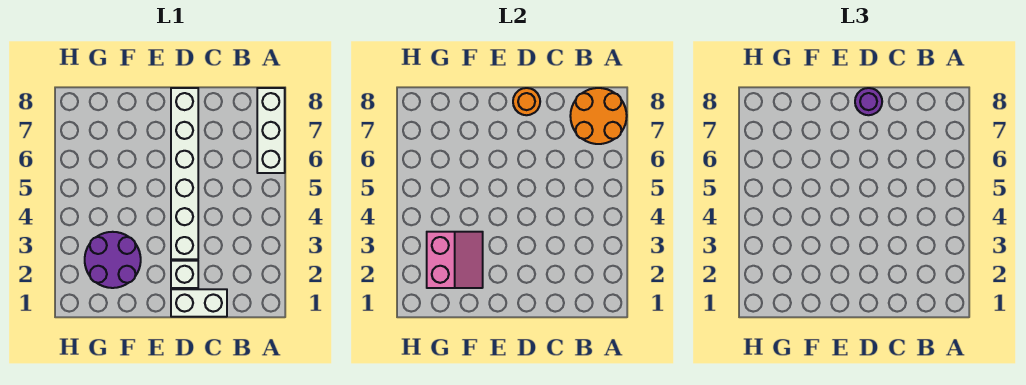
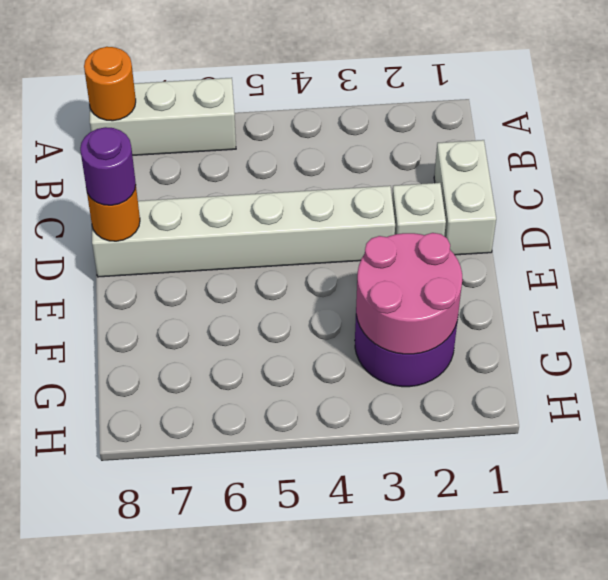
orange round brick A7:B8 level 2 -> orange round brick A8 level 2
pink slope F2:G3 level 2 top G -> pink round brick F2:G3 level 2

